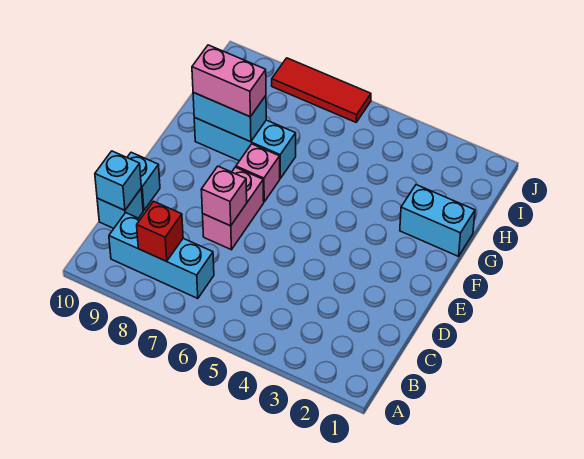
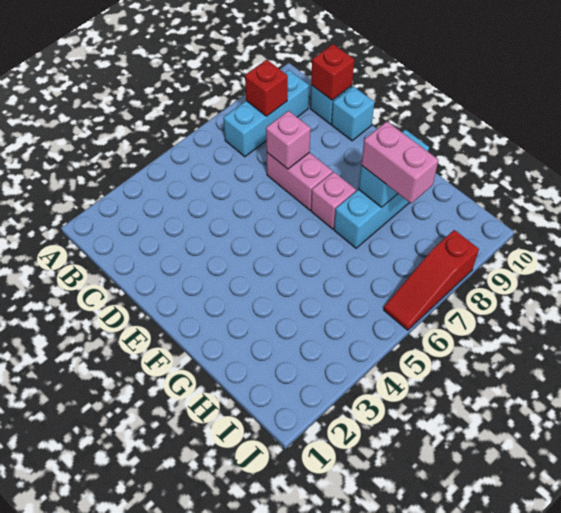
cyan brick C10 level 2 -> red brick C10 level 2
cyan brick G1:G2 level 1 -> none
pink brick G8:G9 level 3 -> pink brick G8:H8 level 3
red tile J6:J8 level 1 -> red slope J6:J8 level 1 top 8

